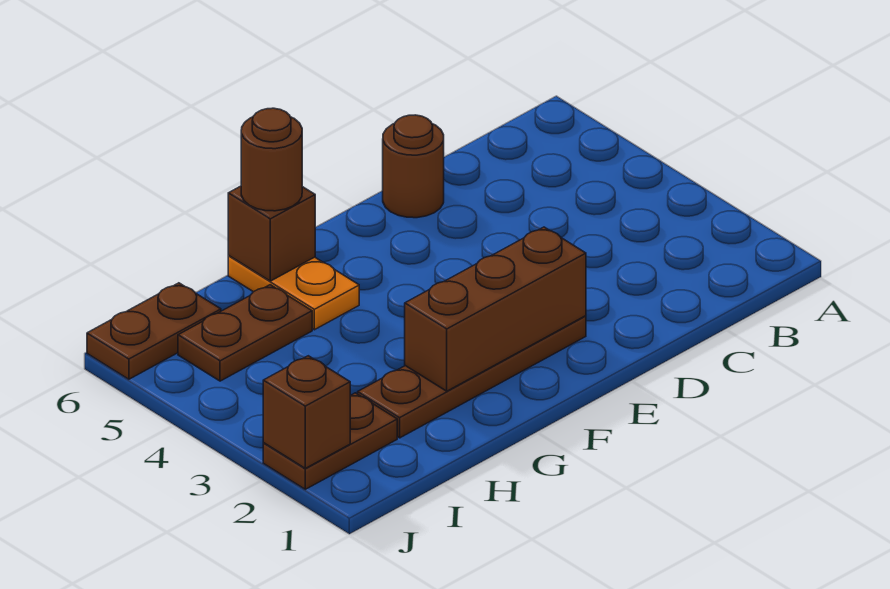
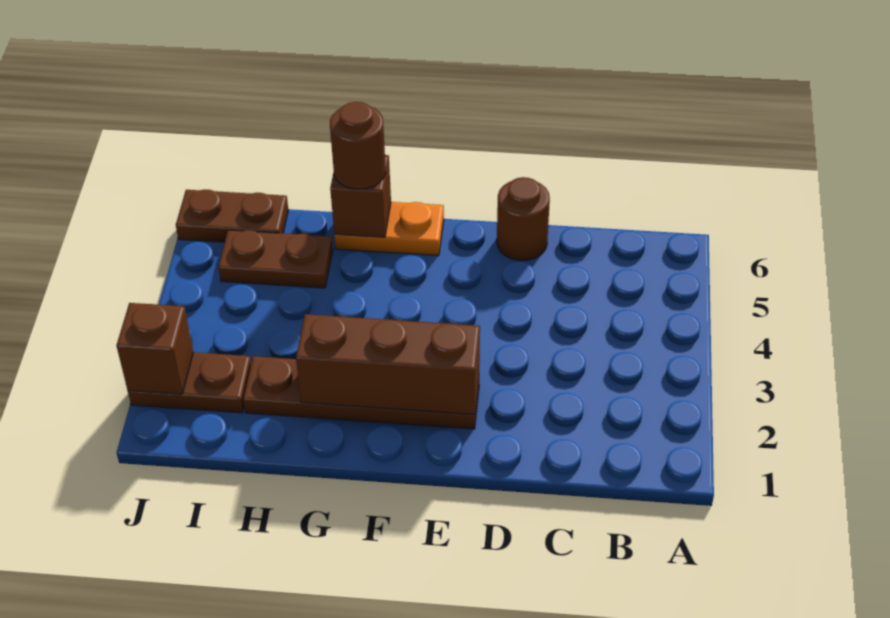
orange plate G5:G6 level 1 -> orange plate F6:G6 level 1

